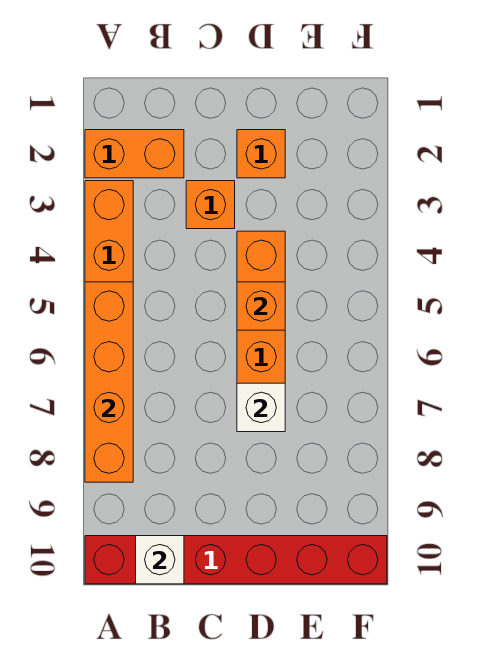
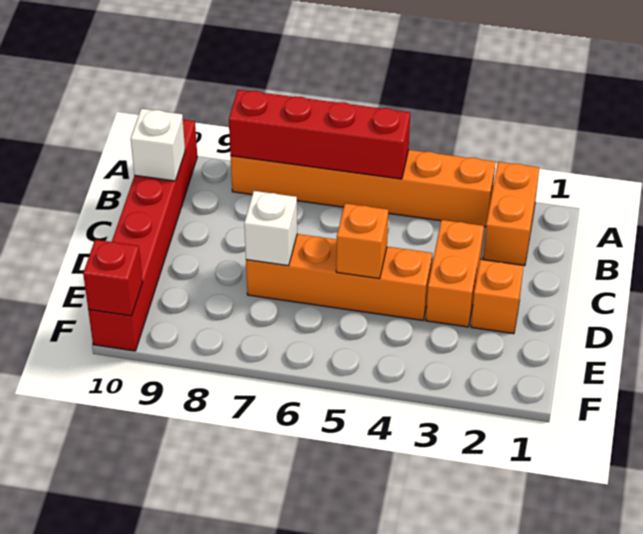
orange brick A5:A8 level 2 -> red brick A5:A8 level 2
orange brick C3 level 1 -> orange brick C3:D3 level 1
none -> red brick F10 level 2

